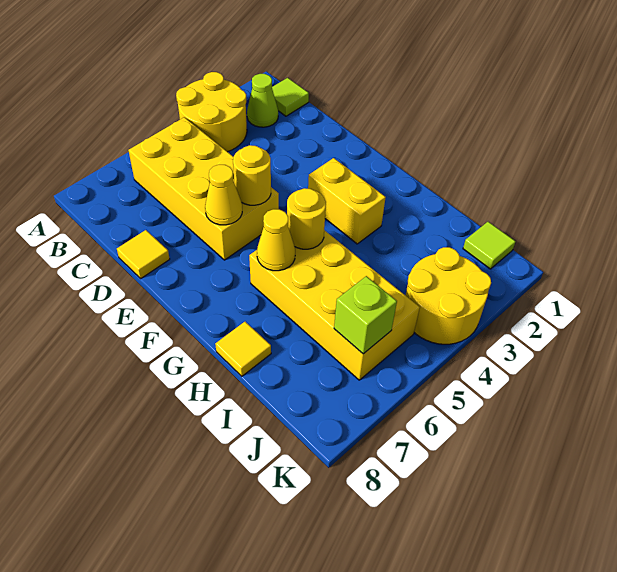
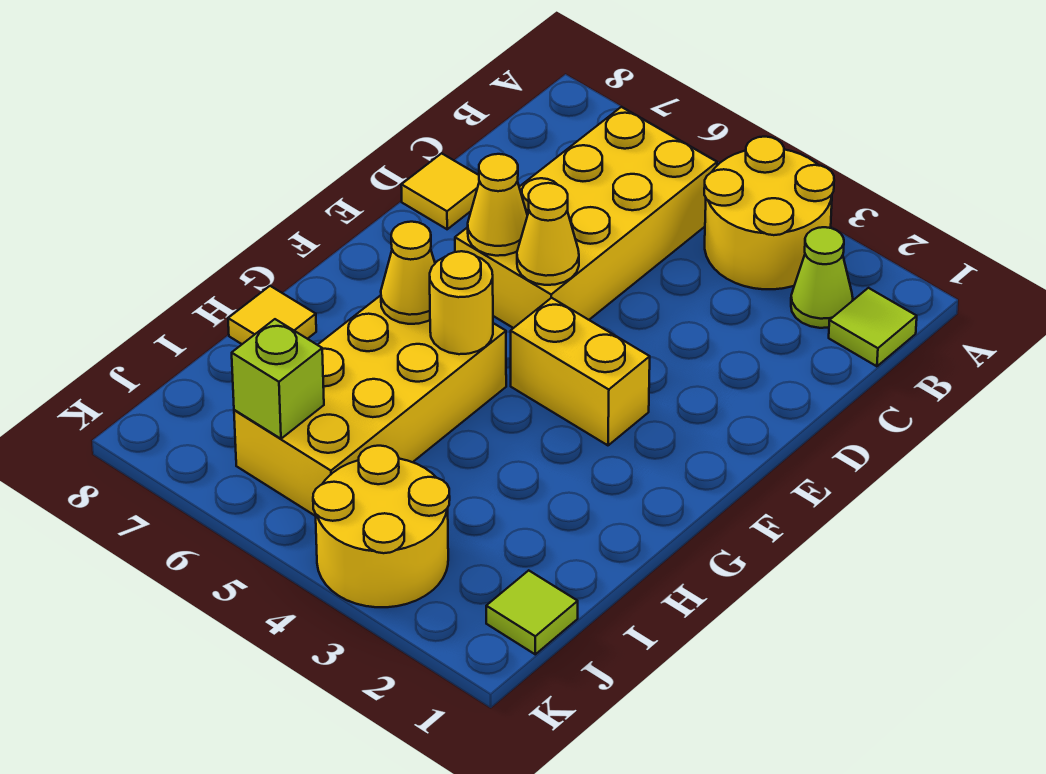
yellow round brick E5 level 2 -> yellow cone E5 level 2
yellow brick F3:G3 level 1 -> yellow brick F3:F4 level 1

